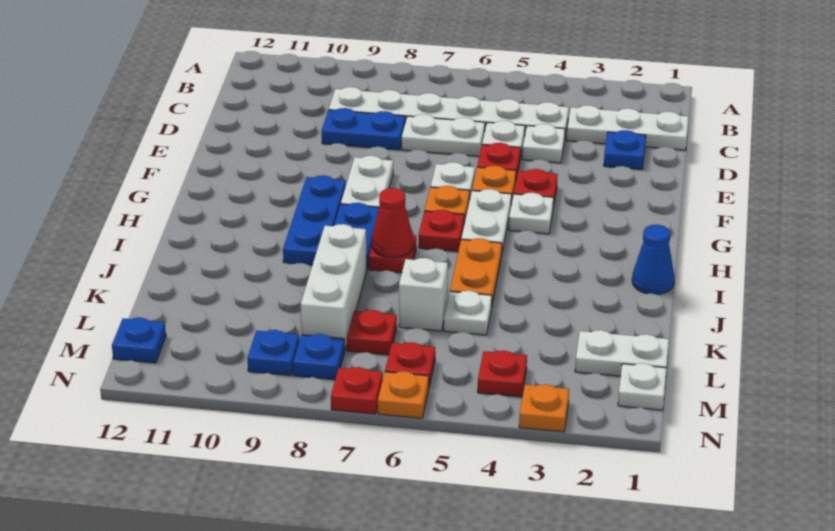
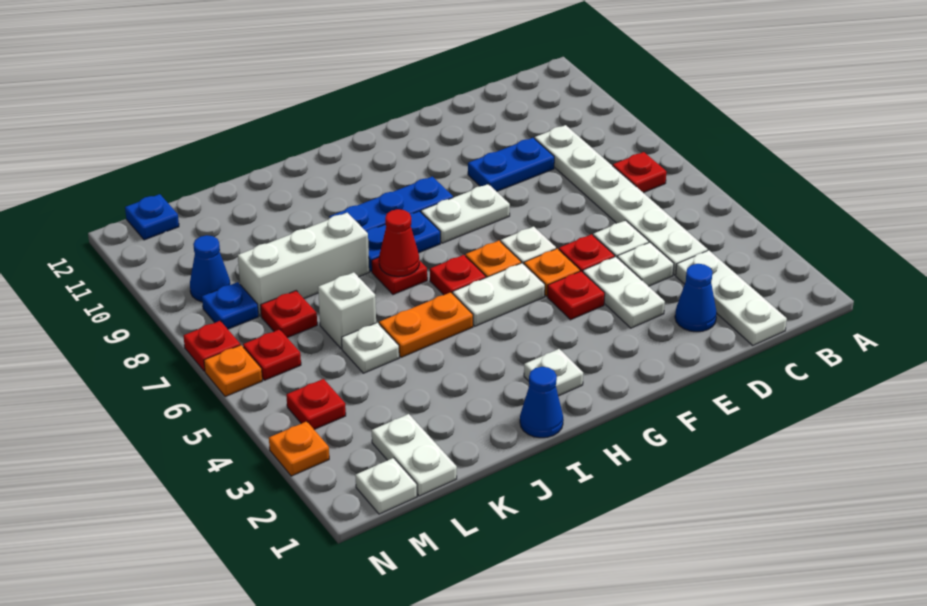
none -> red plate B7 level 1
blue plate D2 level 1 -> blue cone D2 level 1
white plate D6:D7 level 1 -> white plate E3:E4 level 1
blue plate D8:D9 level 1 -> blue plate D9:E9 level 1
white plate G4 level 1 -> white plate H2 level 1
blue plate M9 level 1 -> blue cone M9 level 1

